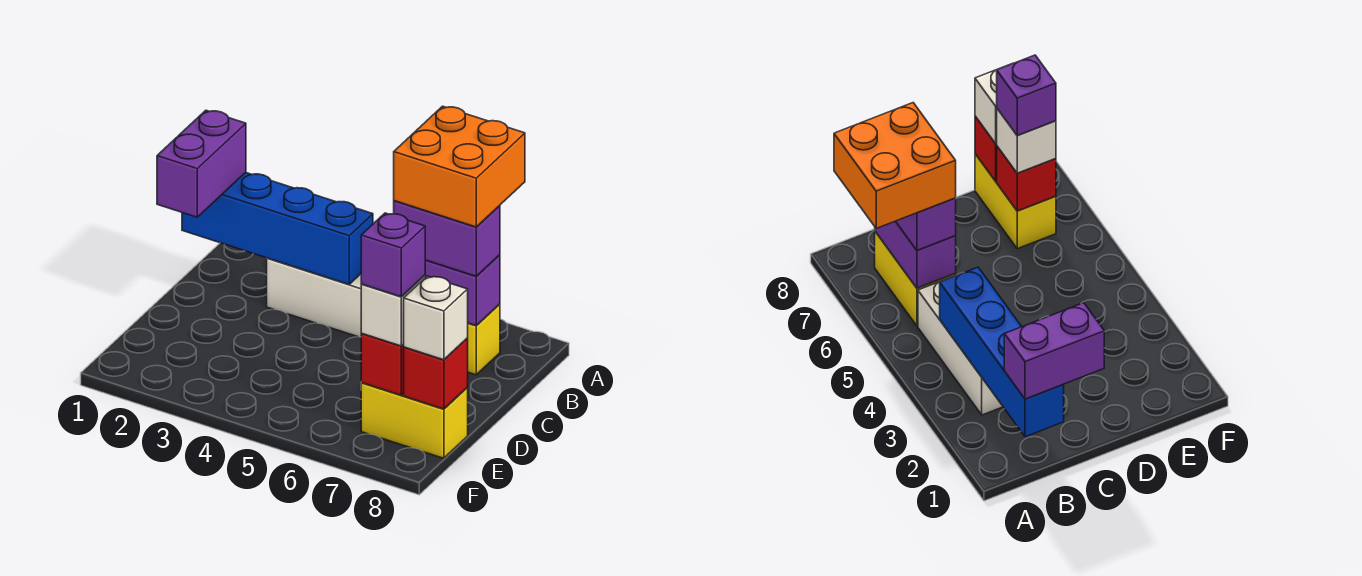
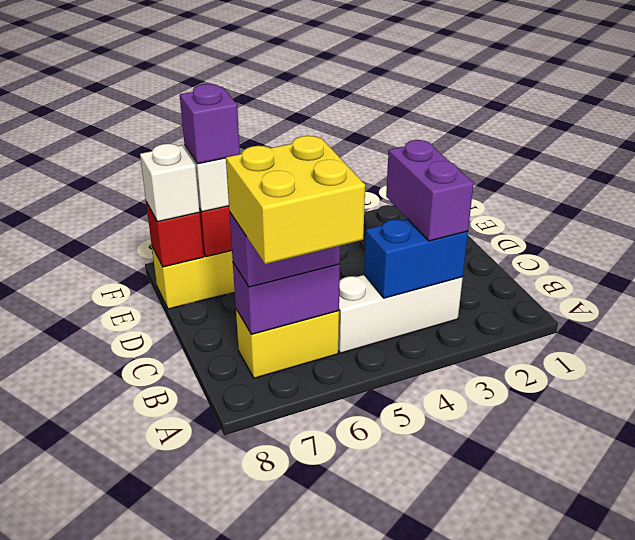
orange brick A6:B7 level 4 -> yellow brick A6:B7 level 4
blue brick B1:B4 level 2 -> blue brick B3:B4 level 2
purple brick B1:C1 level 3 -> purple brick B3:C3 level 3

